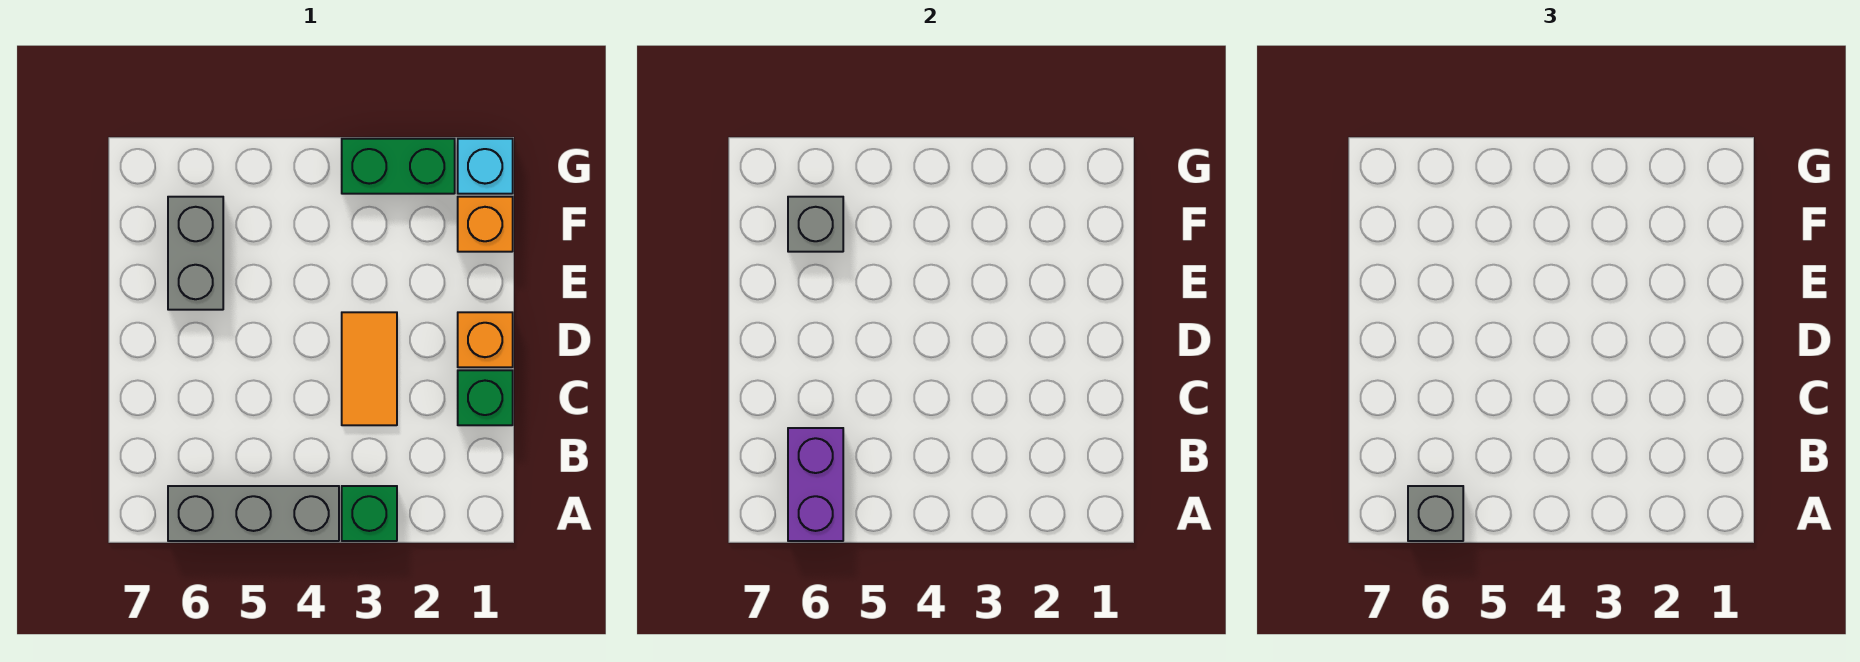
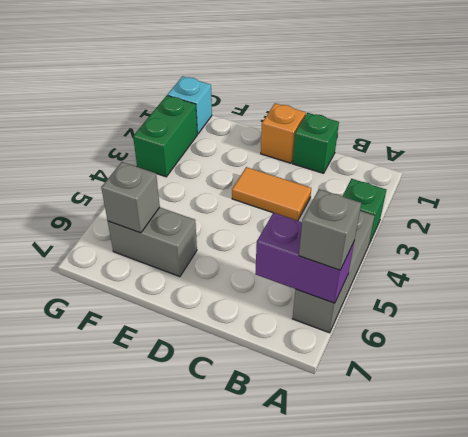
orange brick F1 level 1 -> none

